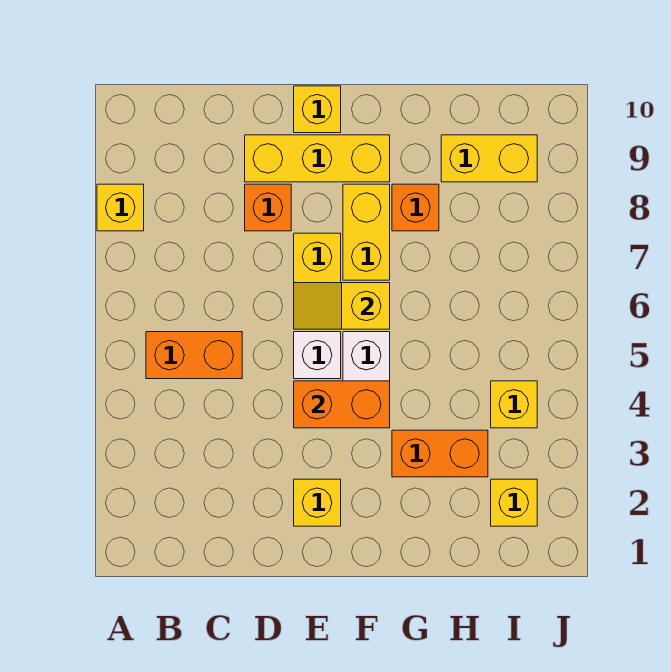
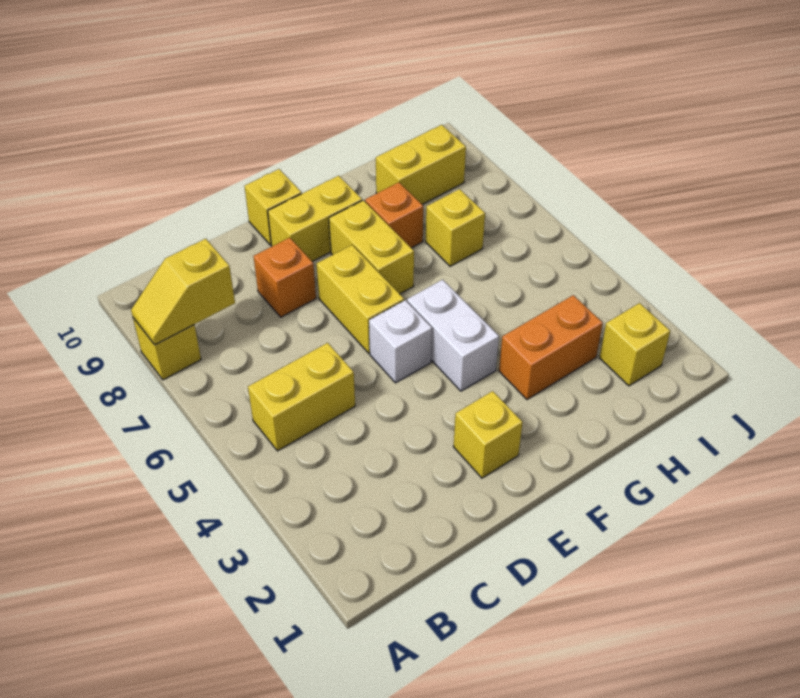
orange brick B5:C5 level 1 -> yellow brick B5:C5 level 1
yellow brick D9:F9 level 1 -> yellow brick E9:F9 level 1
orange brick E4:F4 level 2 -> none
yellow slope E6:F6 level 2 top F -> yellow slope A8:B8 level 2 top B
yellow brick I4 level 1 -> yellow brick H7 level 1

